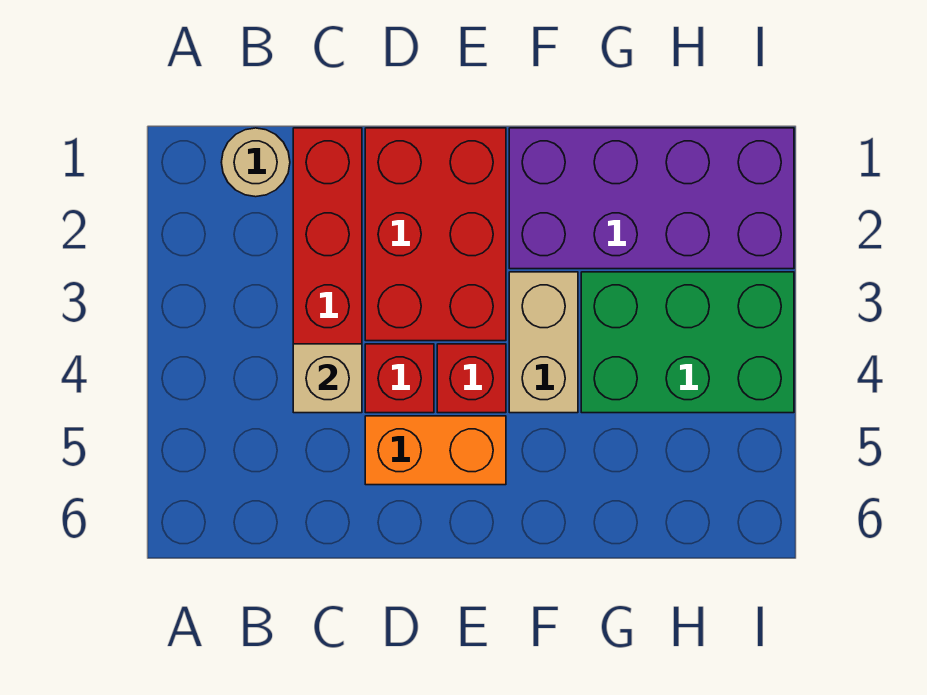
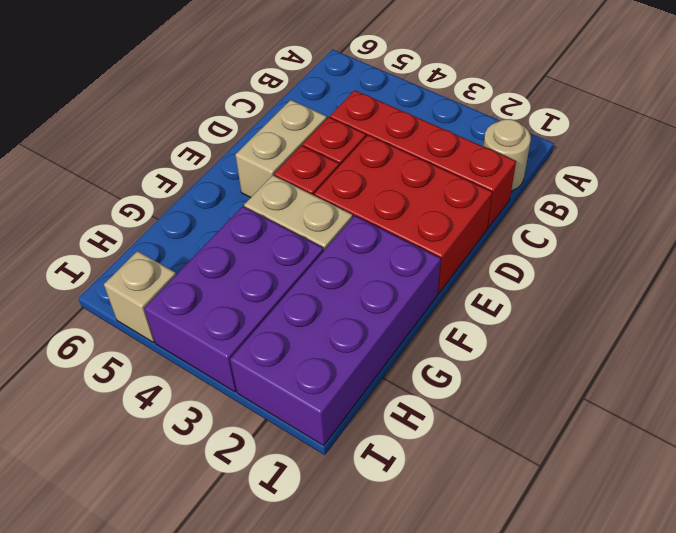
tan brick C4 level 2 -> tan brick I5 level 1
orange brick D5:E5 level 1 -> tan brick D5:E5 level 1
green brick G3:I4 level 1 -> purple brick G3:I4 level 1

